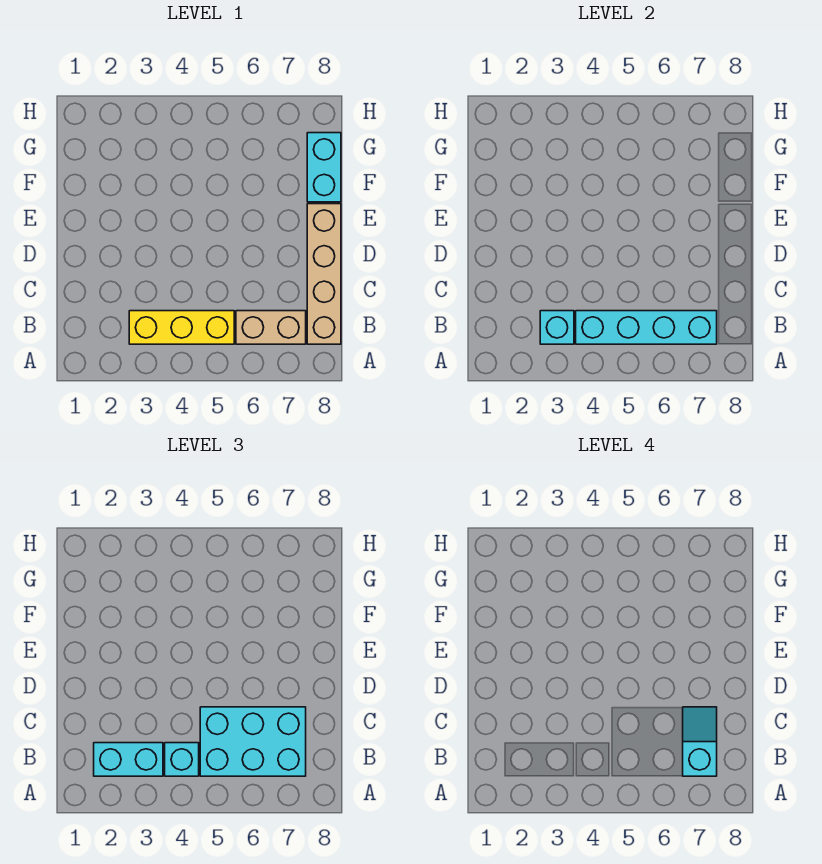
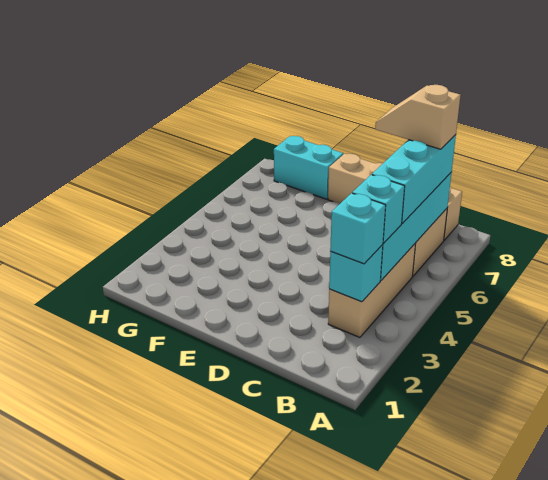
cyan brick B2:B3 level 3 -> cyan brick B3 level 3
yellow brick B3:B5 level 1 -> tan brick B3:B5 level 1
cyan brick B5:C7 level 3 -> cyan brick B5:B7 level 3
cyan slope B7:C7 level 4 top B -> tan slope B7:C7 level 4 top B

